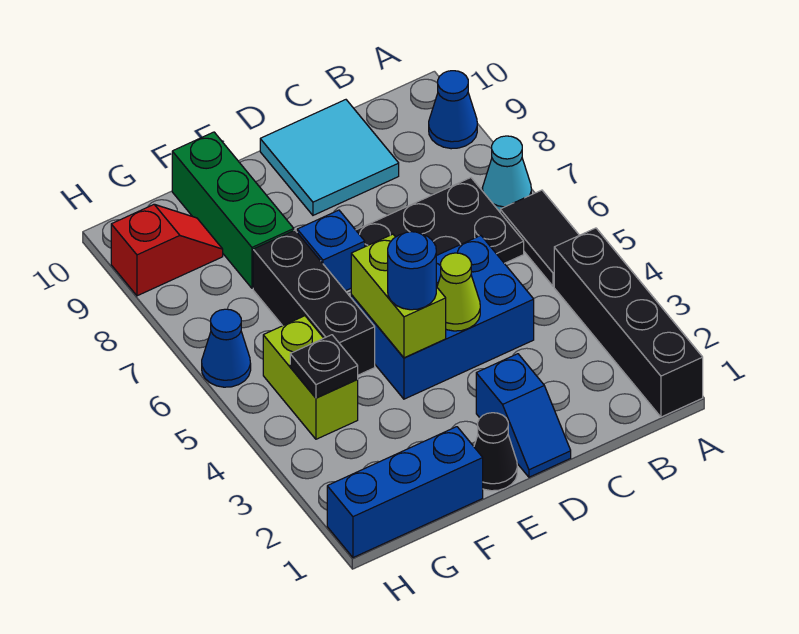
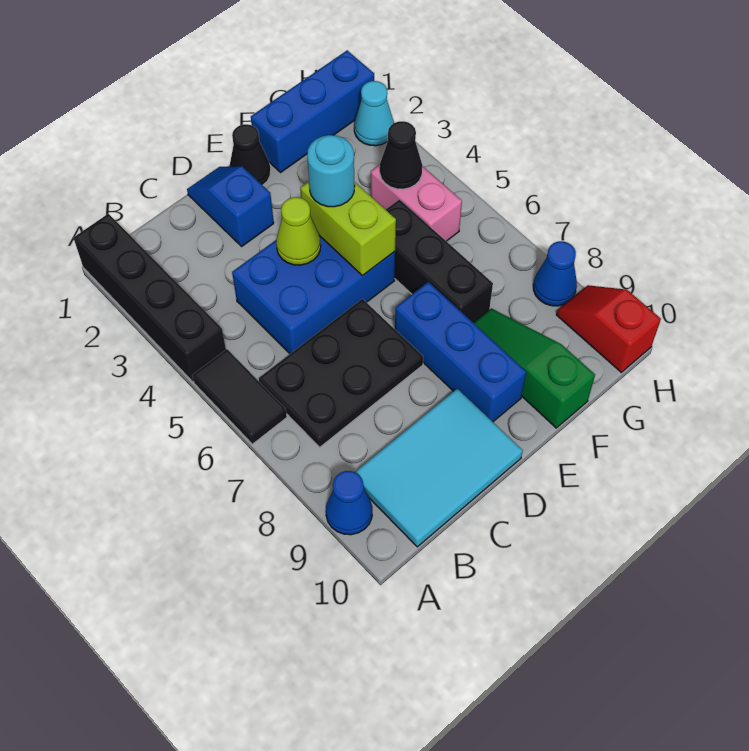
cyan cone A7 level 1 -> cyan cone H2 level 1
cyan tile C9:D10 level 1 -> cyan tile B9:D10 level 1
blue round brick E4 level 3 -> cyan round brick E4 level 3
blue brick E7 level 1 -> blue brick E7:E9 level 1
green brick F8:F10 level 1 -> green slope F8:F10 level 1 top 10
lime brick G4:G5 level 1 -> pink brick G4:G5 level 1
black plate G4 level 2 -> black cone G4 level 2
red slope G9:H9 level 1 top H -> red slope H9:H10 level 1 top 10
blue cone H6 level 1 -> blue cone H8 level 1

